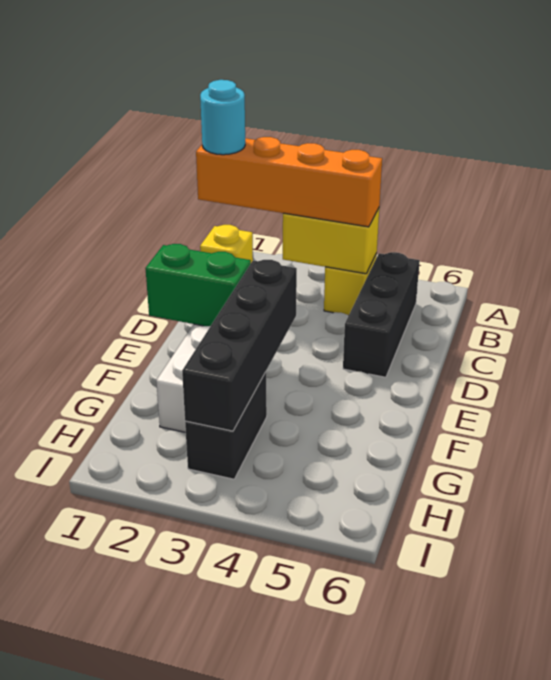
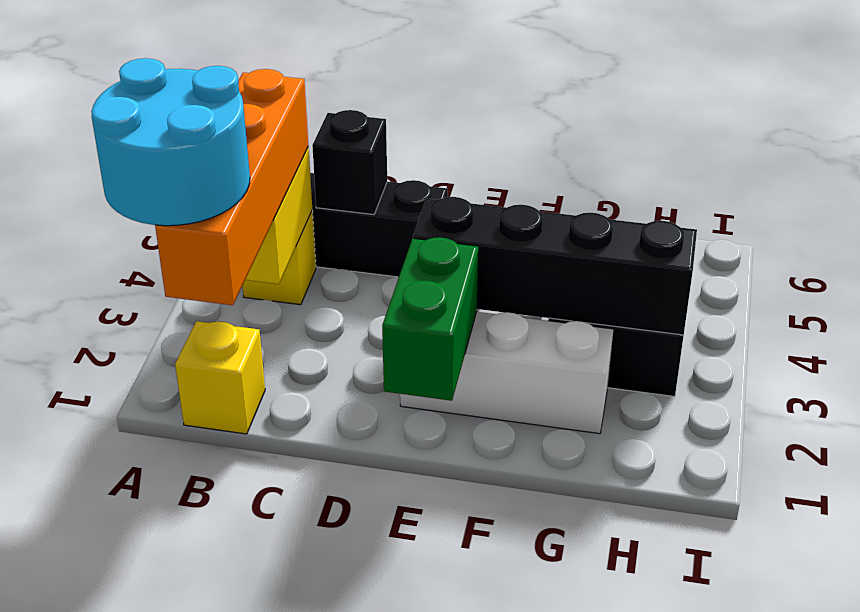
cyan round brick B1 level 4 -> cyan round brick A1:B2 level 4
none -> black brick C5 level 2

